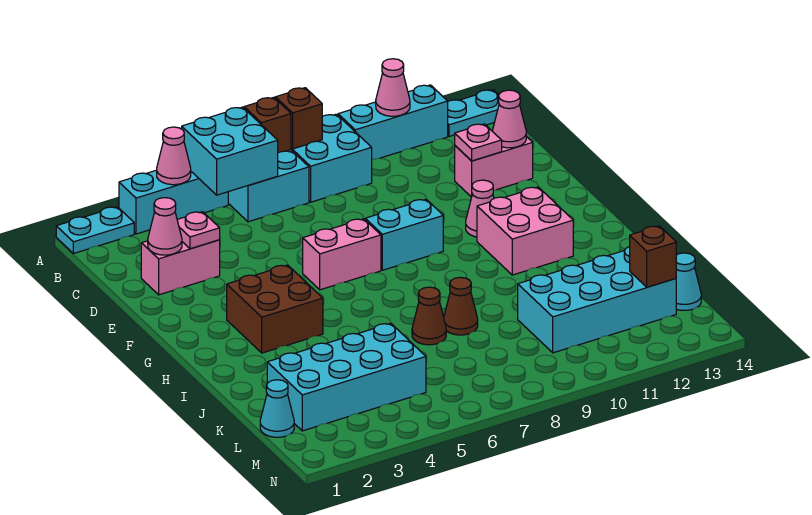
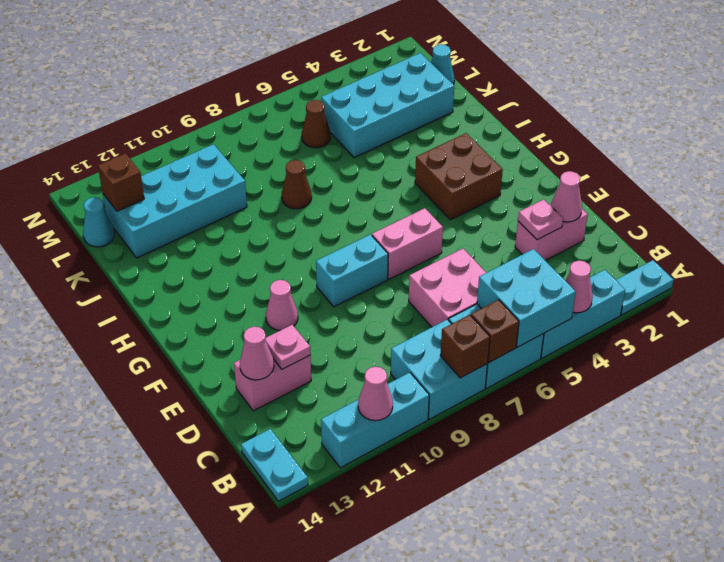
cyan plate A13:A14 level 1 -> cyan plate A14:B14 level 1
pink brick G11:H12 level 1 -> pink brick C6:D7 level 1
brown cone J7 level 1 -> brown cone L6 level 1

